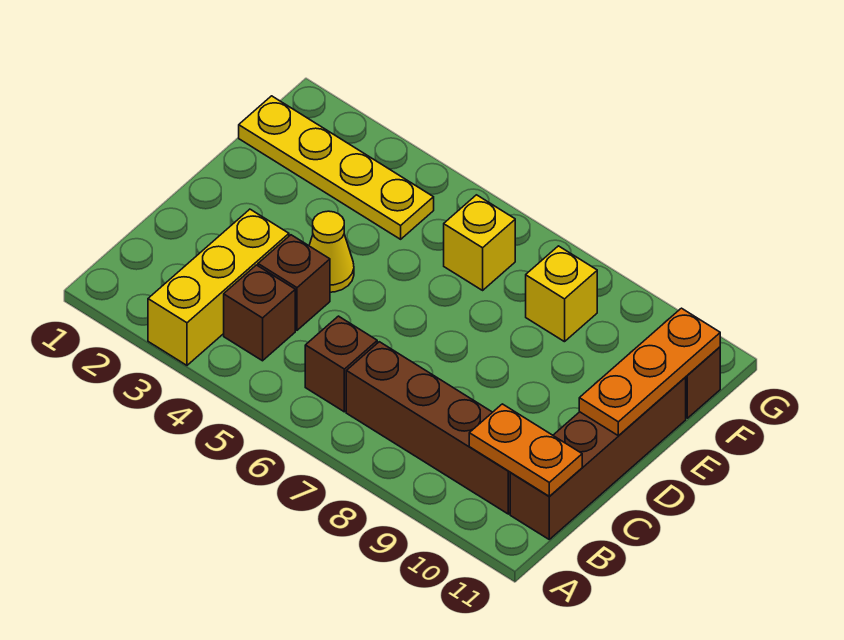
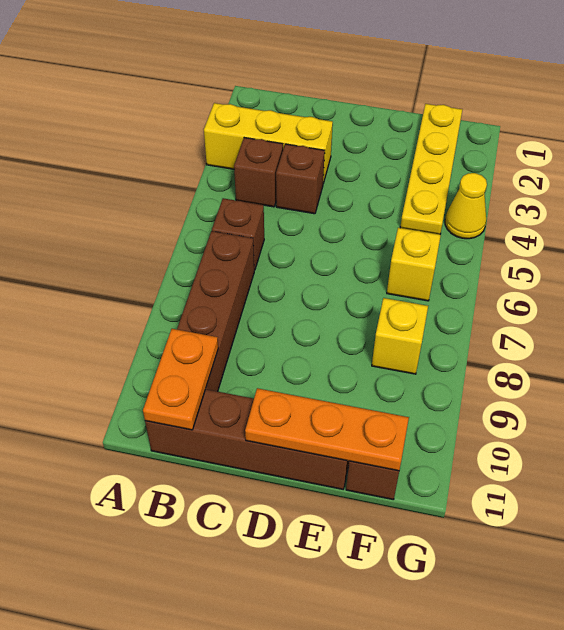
yellow cone D4 level 1 -> yellow cone G4 level 1

